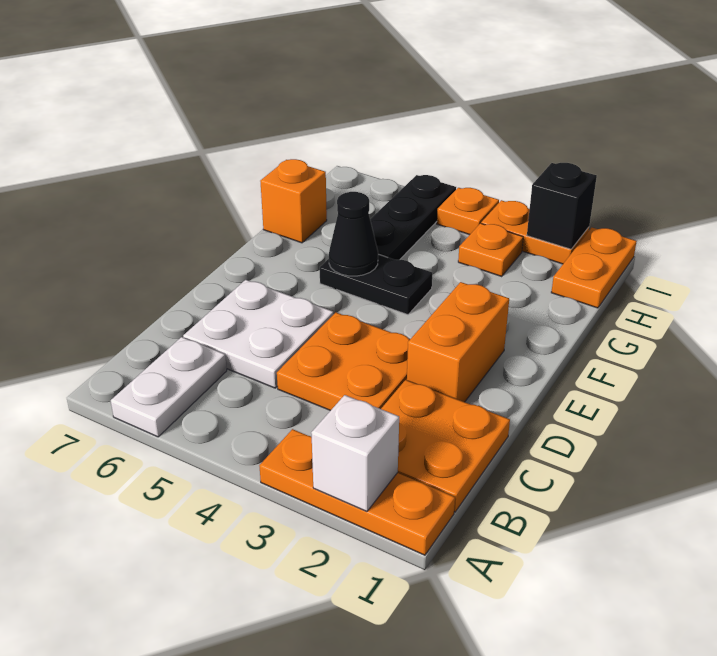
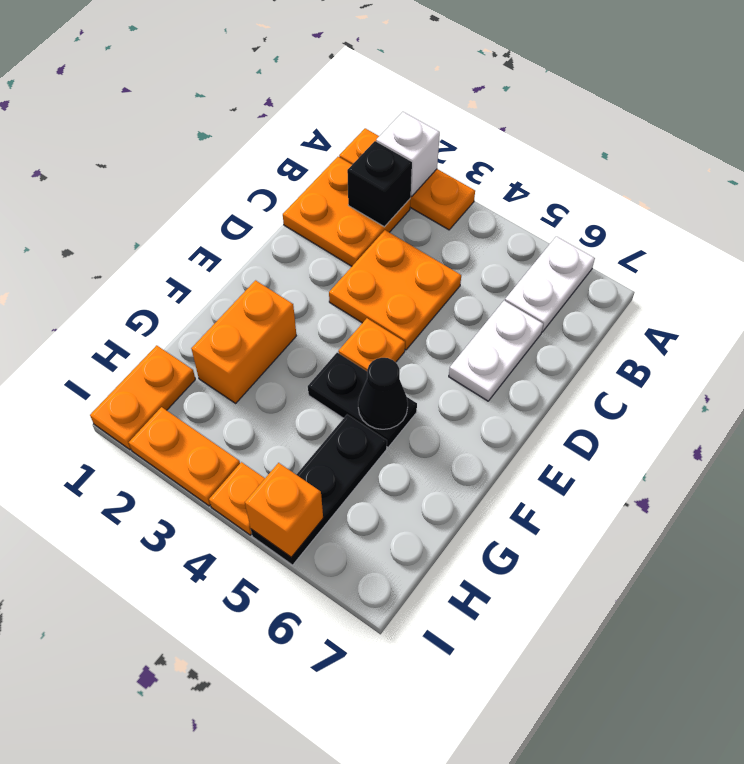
white plate C5:D6 level 1 -> white plate C6:D6 level 1
orange brick D2:E2 level 1 -> orange brick F2:G2 level 1
orange brick G7 level 1 -> orange brick I5 level 2
orange plate H3 level 1 -> orange plate E4 level 1
black brick I2 level 2 -> black brick B2 level 2

